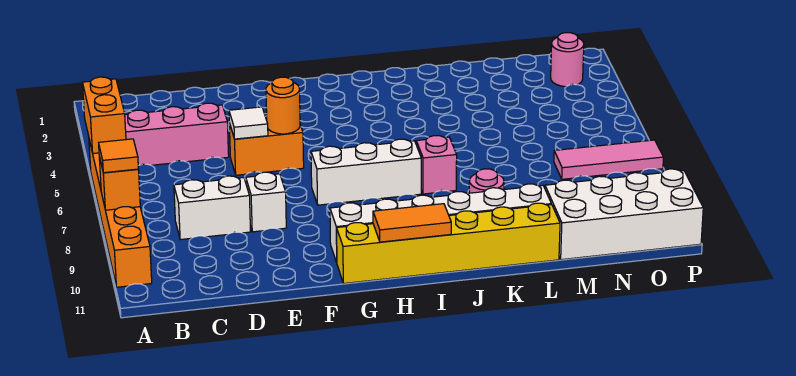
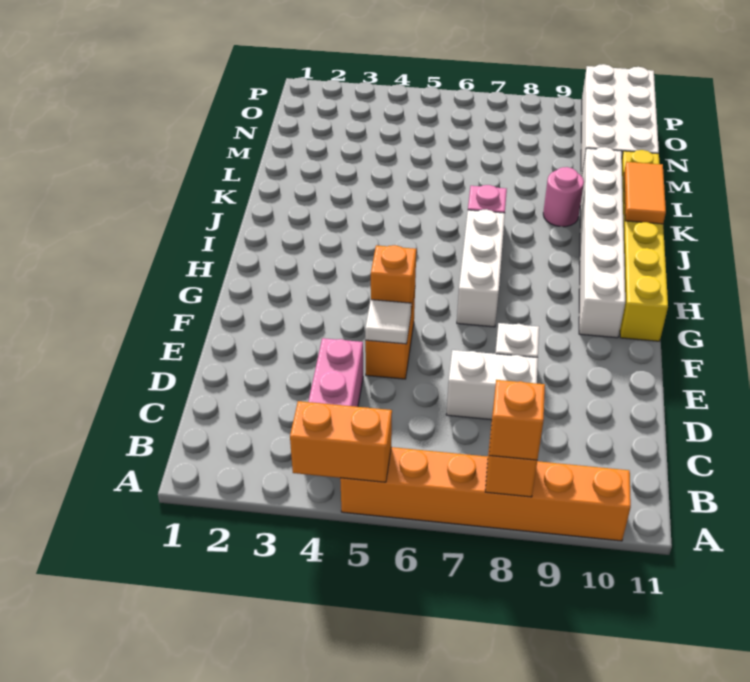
orange tile A8 level 3 -> orange brick A8 level 3
white brick C8:D8 level 1 -> white brick D7:D8 level 1
orange round brick F5 level 2 -> orange brick F5 level 2
orange tile H11:I11 level 2 -> orange tile J11:K11 level 2
pink tile N7:P7 level 1 -> none
pink round brick O2 level 1 -> none

